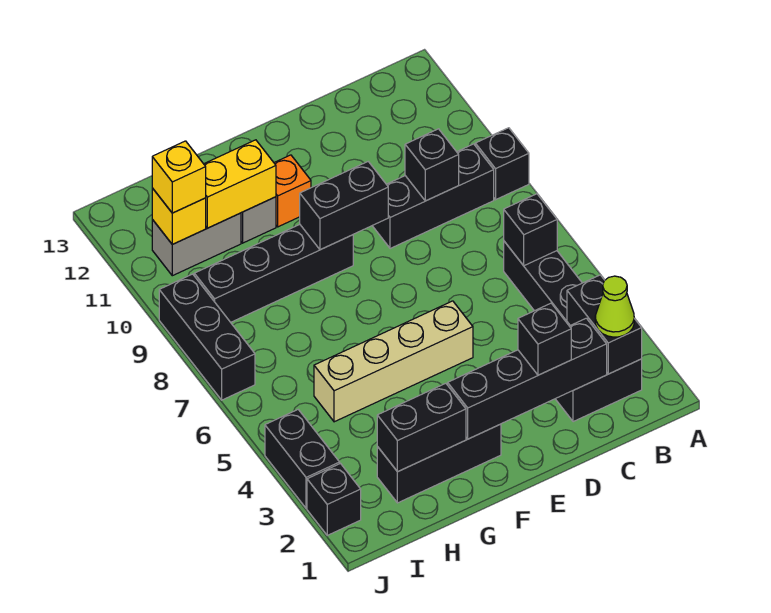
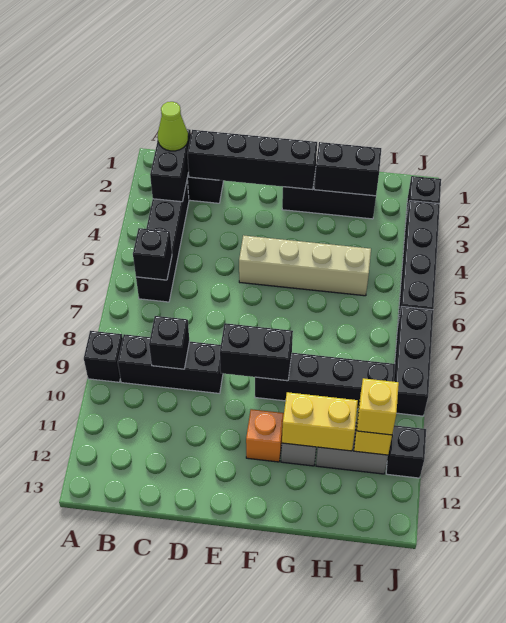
black brick D2 level 3 -> black brick J11 level 1
black brick J3:J4 level 1 -> black brick J3:J6 level 1

